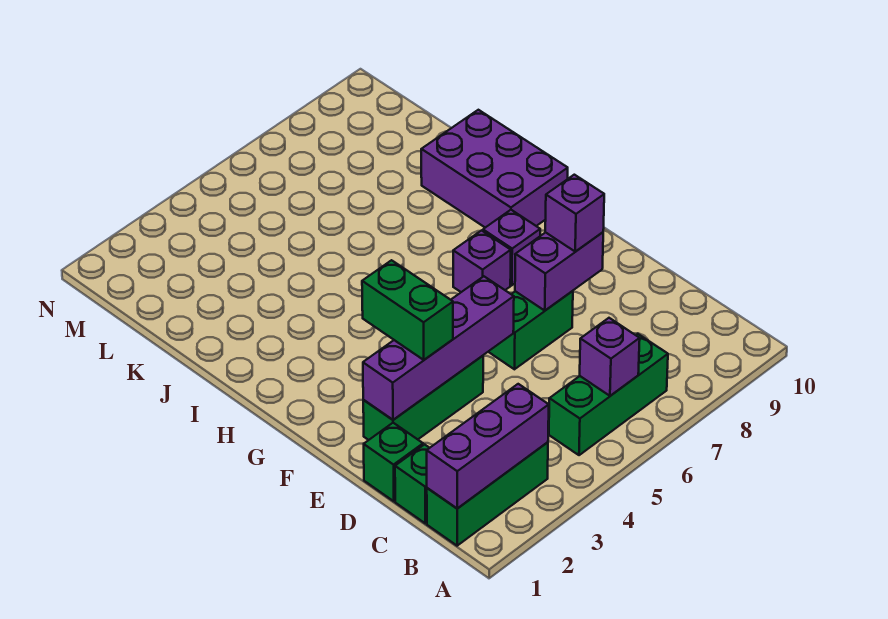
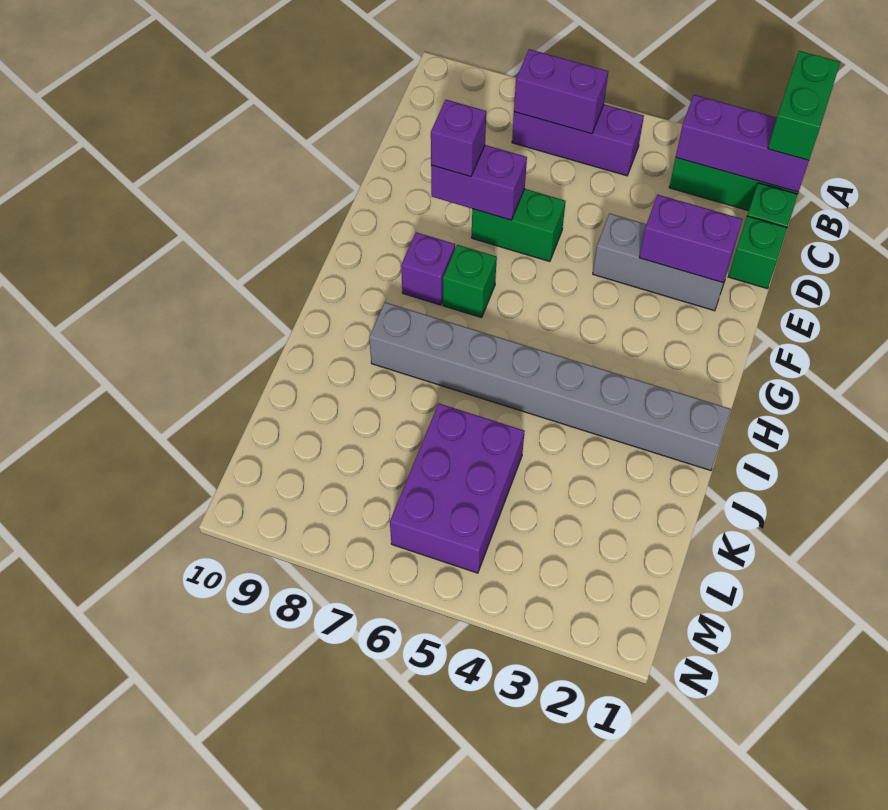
green brick B5:B7 level 1 -> purple brick B5:B7 level 1
purple brick B6 level 2 -> purple brick B6:B7 level 2
green brick E2:E4 level 1 -> grey brick E2:E4 level 1
purple brick E2:E5 level 2 -> purple brick E2:E3 level 2
green brick E3:F3 level 3 -> green brick A1:B1 level 3
purple brick G7 level 1 -> green brick G7 level 1
purple brick H9:J10 level 1 -> purple brick K5:M6 level 1
none -> grey brick I1:I8 level 1

